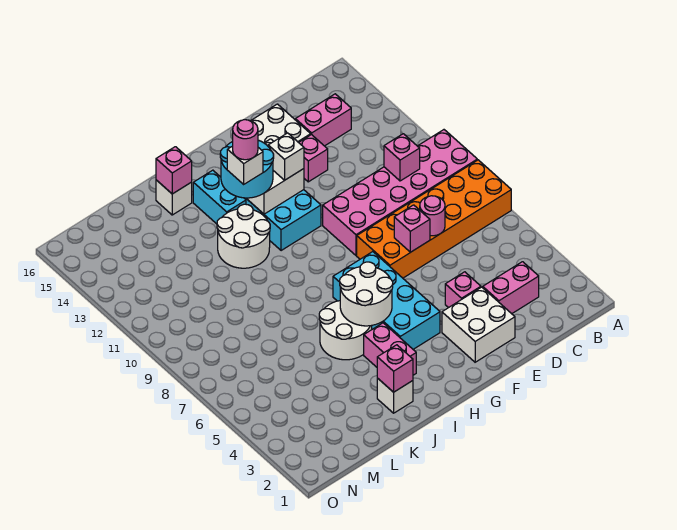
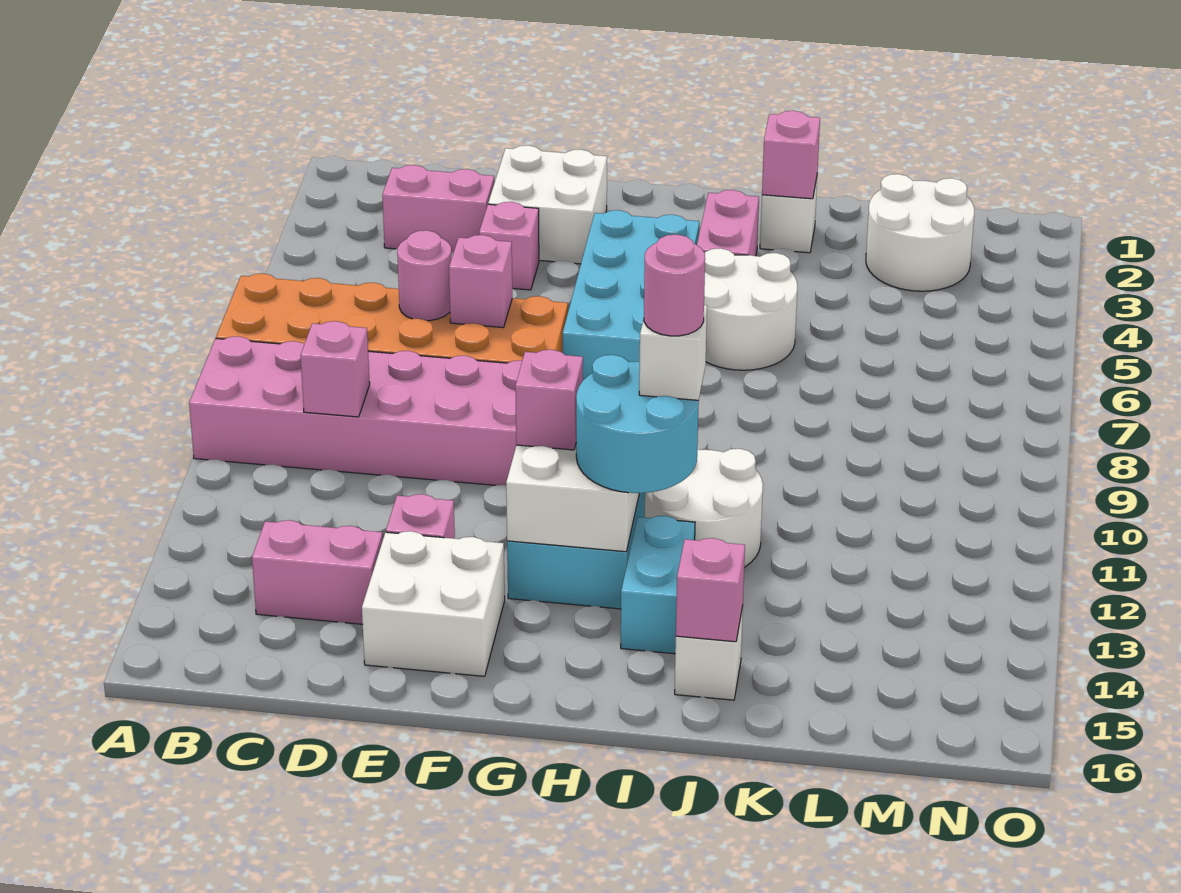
white brick G12 level 3 -> pink brick G12 level 3
white round brick H5:I6 level 2 -> white round brick L2:M3 level 1

